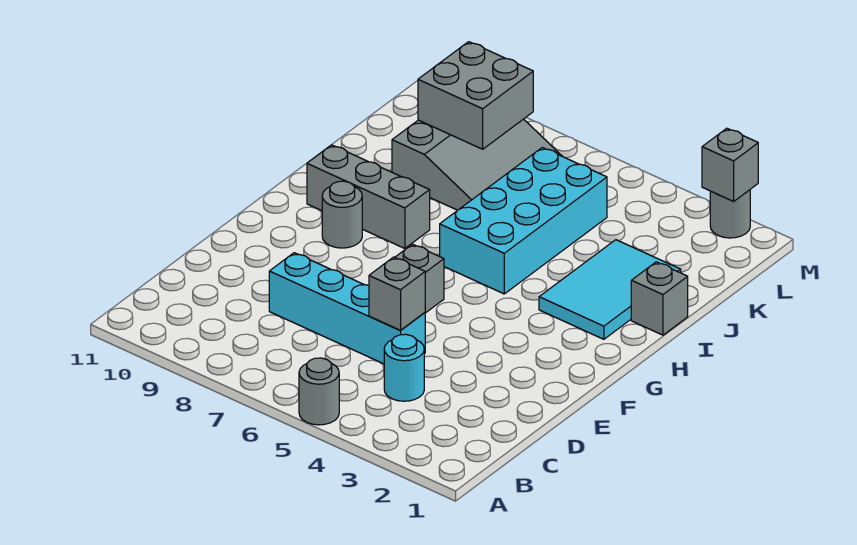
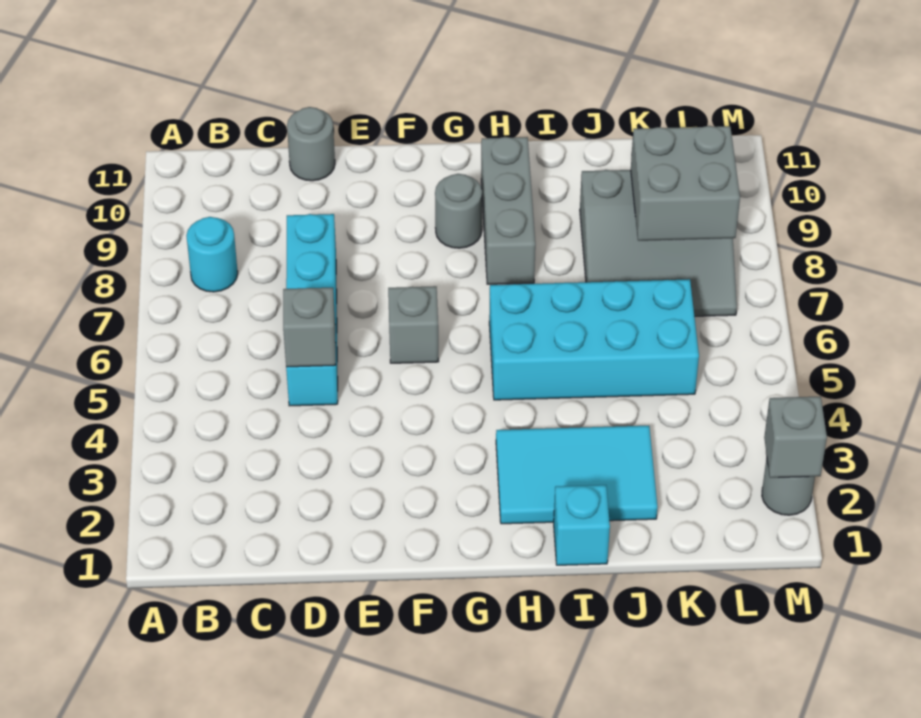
grey round brick A5 level 1 -> grey round brick D11 level 1
cyan round brick C4 level 1 -> cyan round brick B8 level 1
grey brick I1 level 1 -> cyan brick I1 level 1

